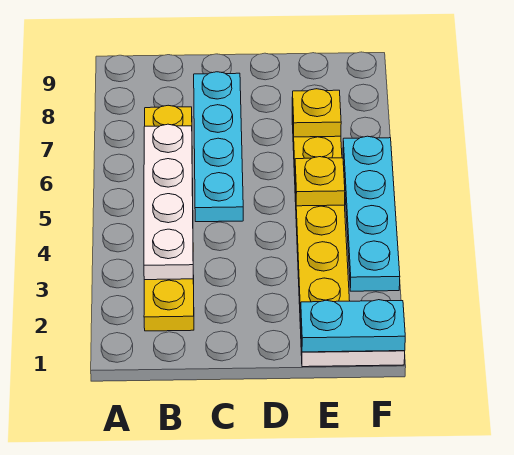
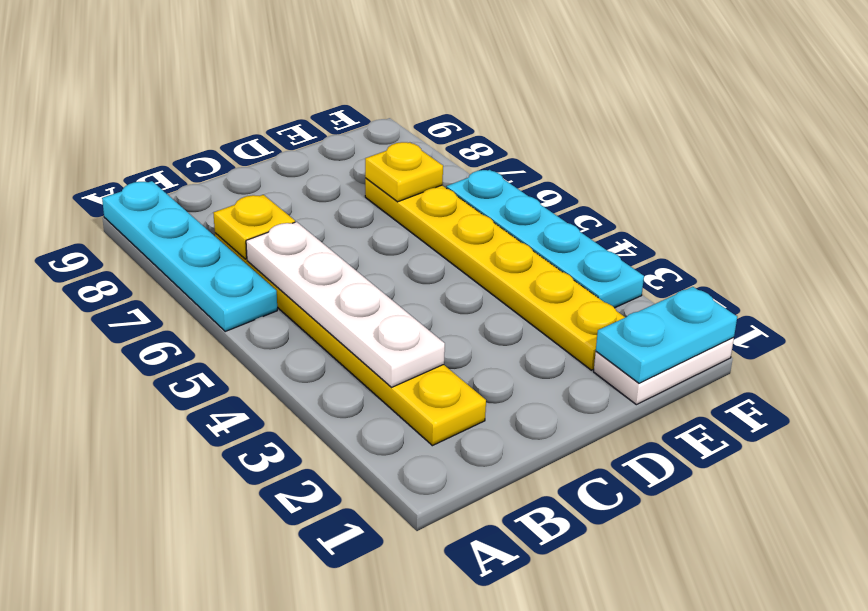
cyan plate C5:C8 level 1 -> cyan plate A6:A9 level 1
yellow plate E5 level 2 -> yellow plate B7 level 2

